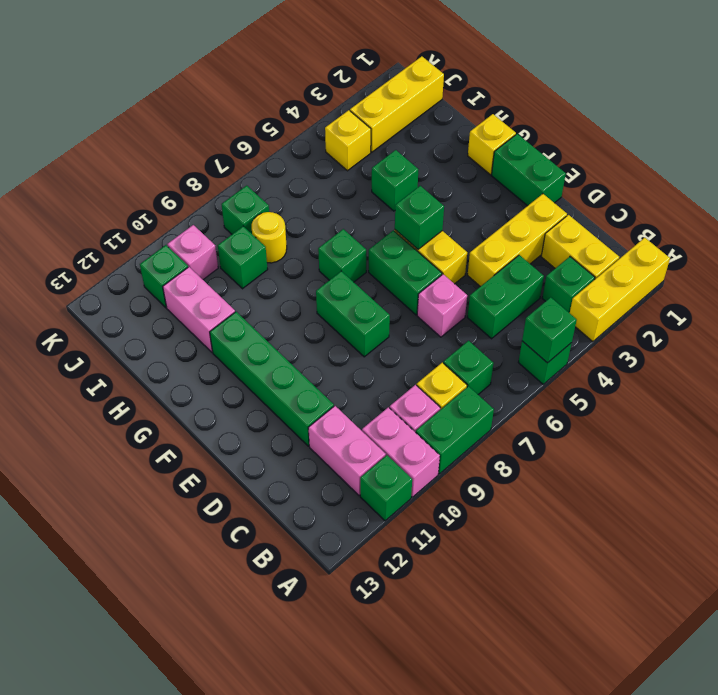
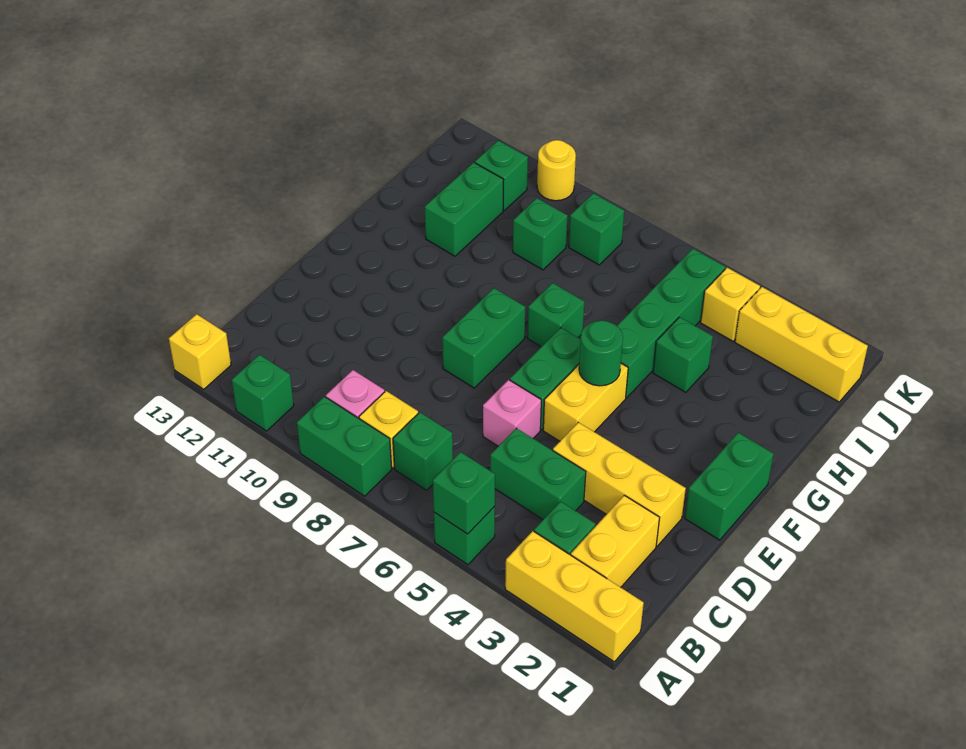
pink brick A10:B10 level 1 -> none
pink brick B11:C11 level 1 -> none
green brick D11:G11 level 1 -> green brick G5:J5 level 1
green brick F5 level 2 -> green round brick F5 level 2
yellow brick G1 level 1 -> yellow brick A13 level 1
pink brick H11:I11 level 1 -> green brick H11:I11 level 1
yellow round brick I8 level 1 -> yellow round brick K10 level 1
pink brick J10 level 1 -> none

